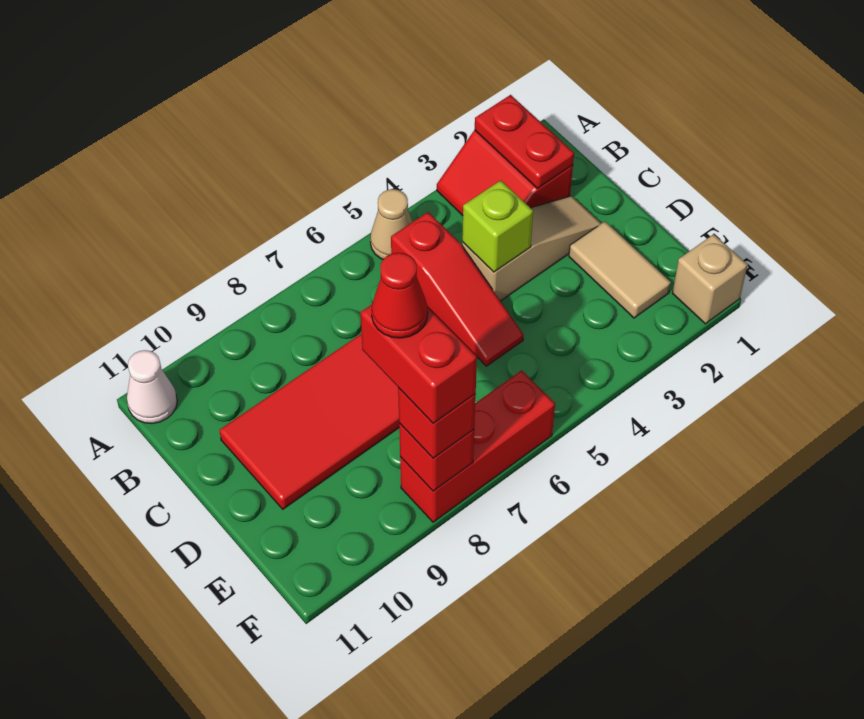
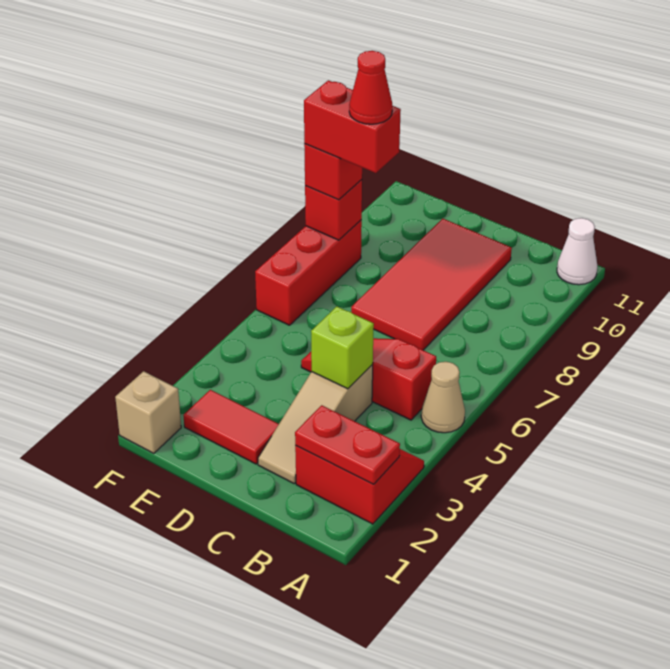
tan tile D2:E2 level 1 -> red tile D2:E2 level 1

